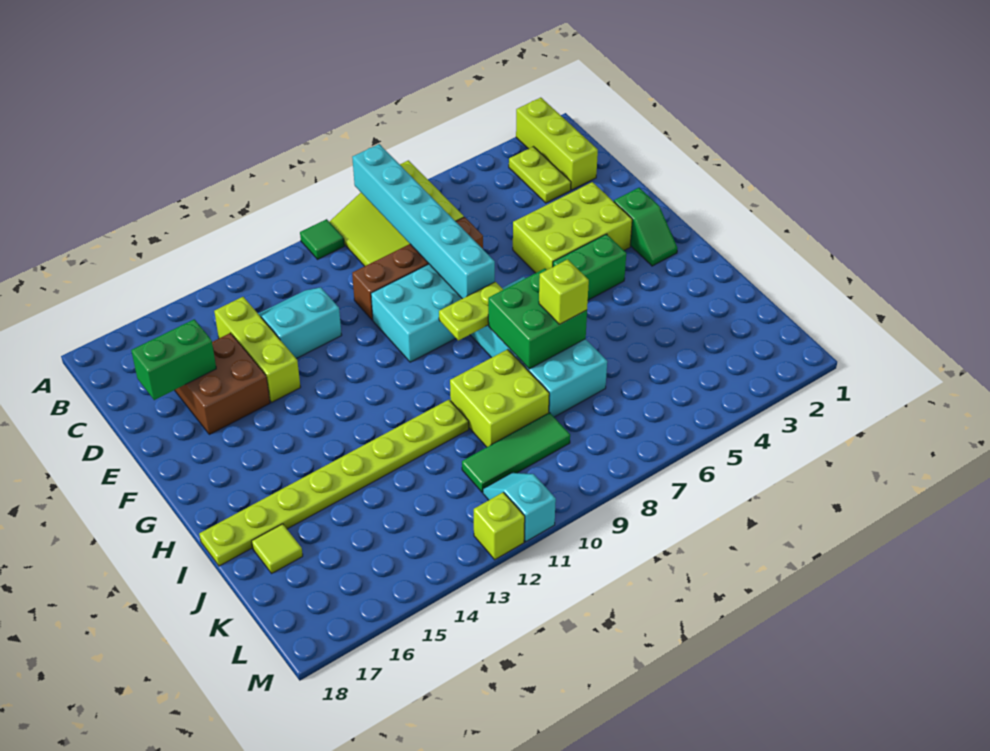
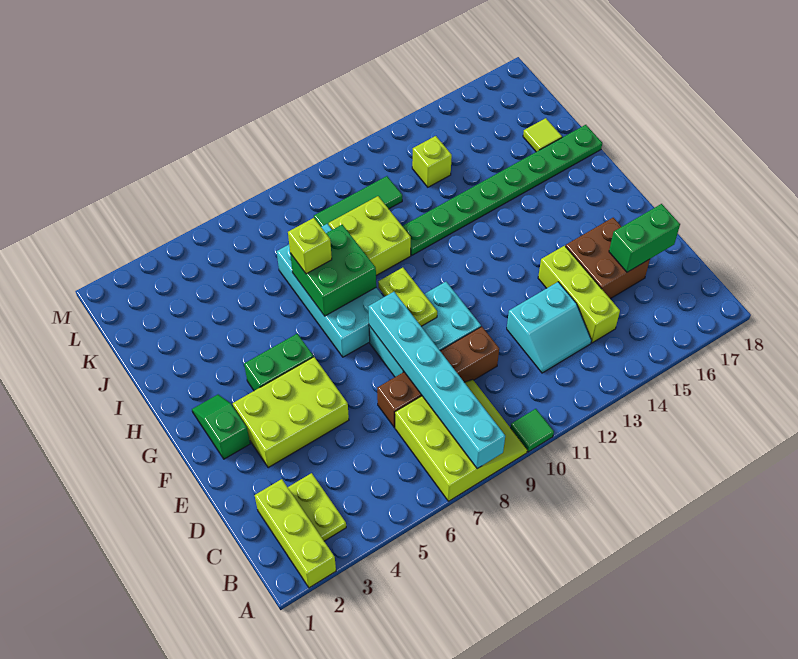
lime plate G8:G9 level 2 -> lime plate F9:G9 level 2
lime plate I11:I18 level 1 -> green plate I11:I18 level 1
cyan slope L11:M11 level 1 top M -> none
lime brick M12 level 1 -> lime brick K13 level 1

